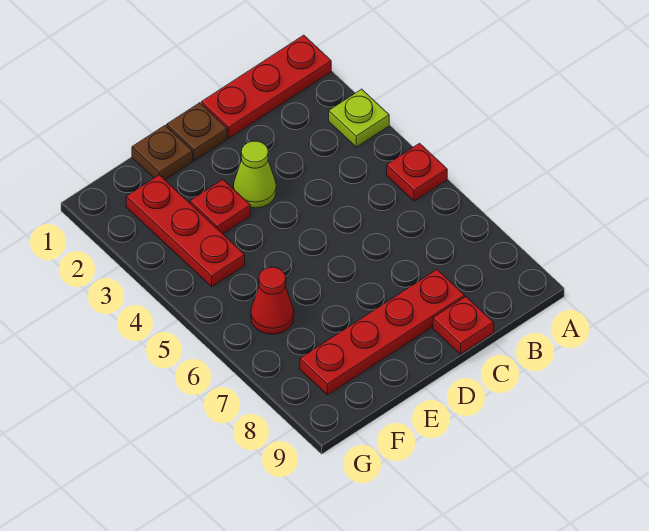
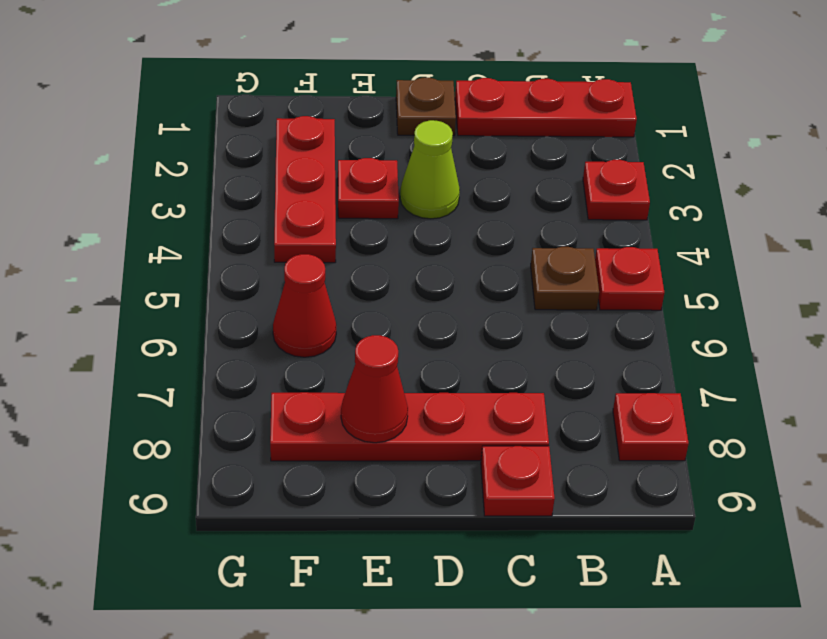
lime plate A3 level 1 -> red plate A3 level 1
none -> red plate A8 level 1
brown plate E1 level 1 -> brown plate B5 level 1
none -> red cone E8 level 2

